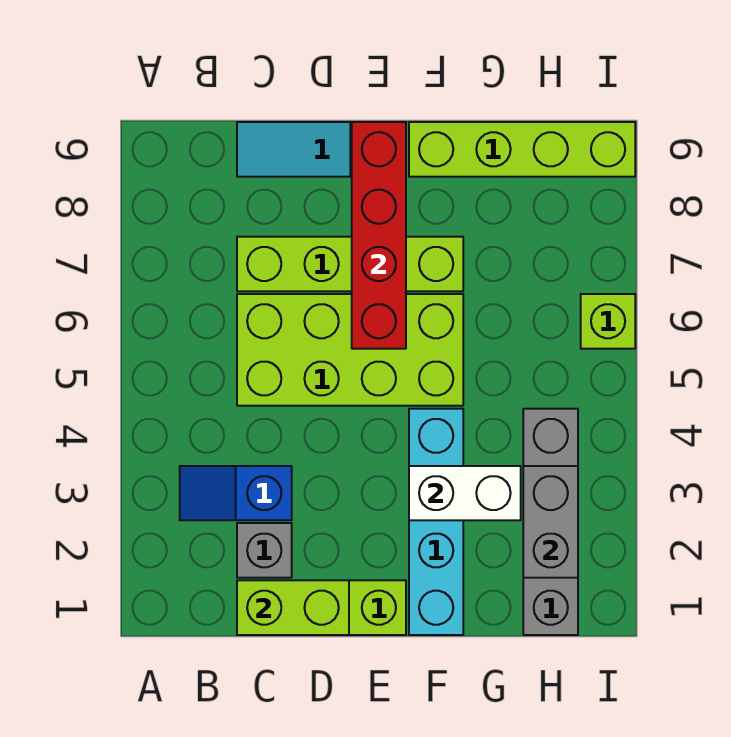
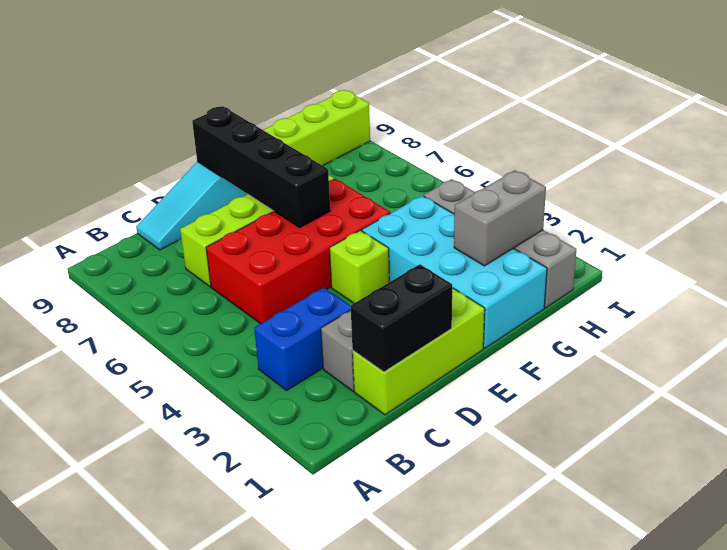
blue slope B3:C3 level 1 top C -> blue brick B3:C3 level 1
lime brick C1:D1 level 2 -> black brick C1:D1 level 2
lime brick C5:F6 level 1 -> red brick C5:F6 level 1
red brick E6:E9 level 2 -> black brick E6:E9 level 2
cyan brick F1:F4 level 1 -> cyan brick F1:G4 level 1
white brick F3:G3 level 2 -> none
grey brick H2:H3 level 2 -> grey brick G2:H2 level 2
lime brick I6 level 1 -> lime brick E4 level 1

